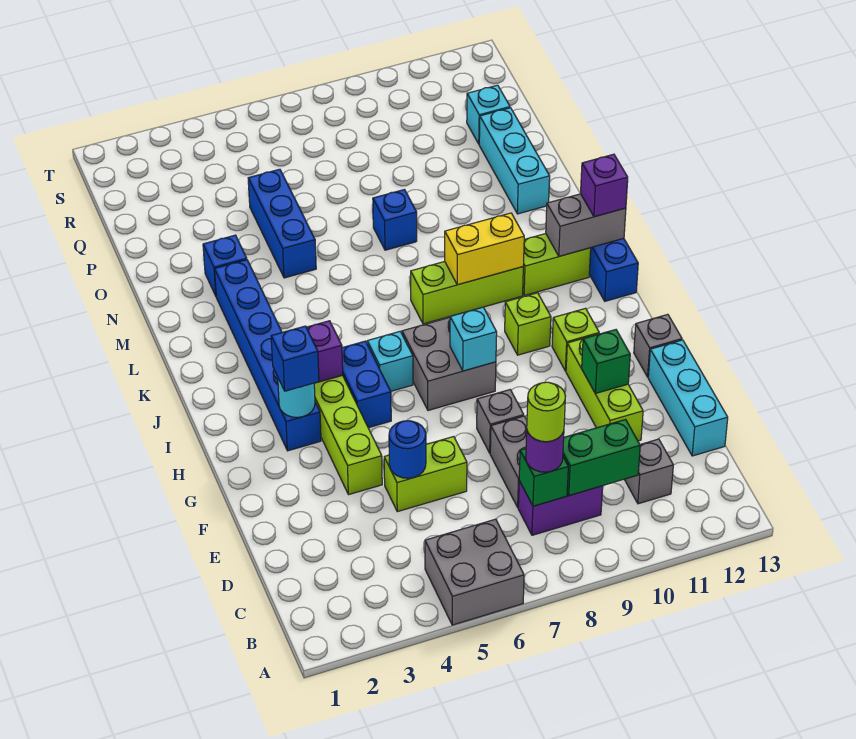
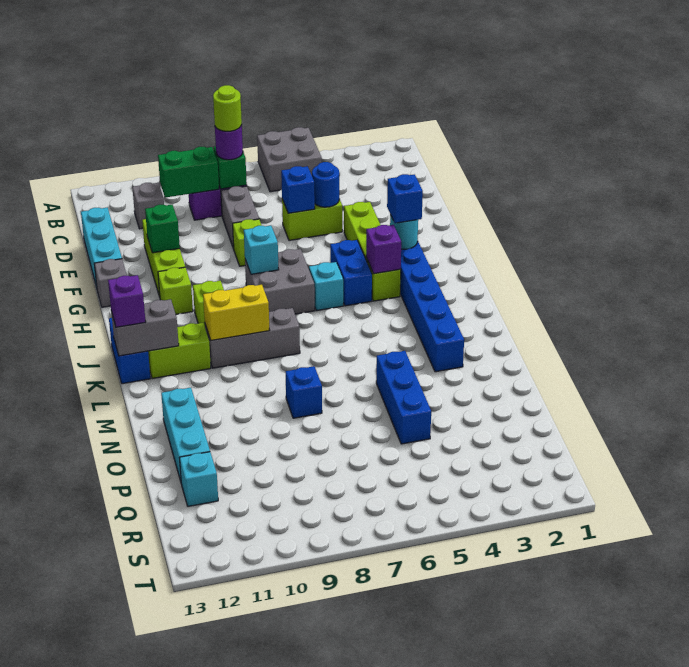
grey brick F8 level 1 -> lime brick F8 level 1
lime brick K8:K10 level 1 -> grey brick K8:K10 level 1
blue brick N3 level 1 -> blue brick E6 level 2

